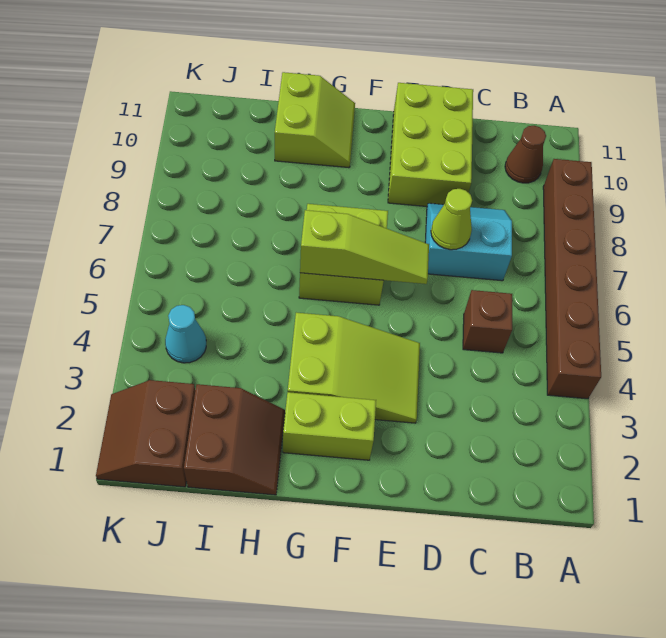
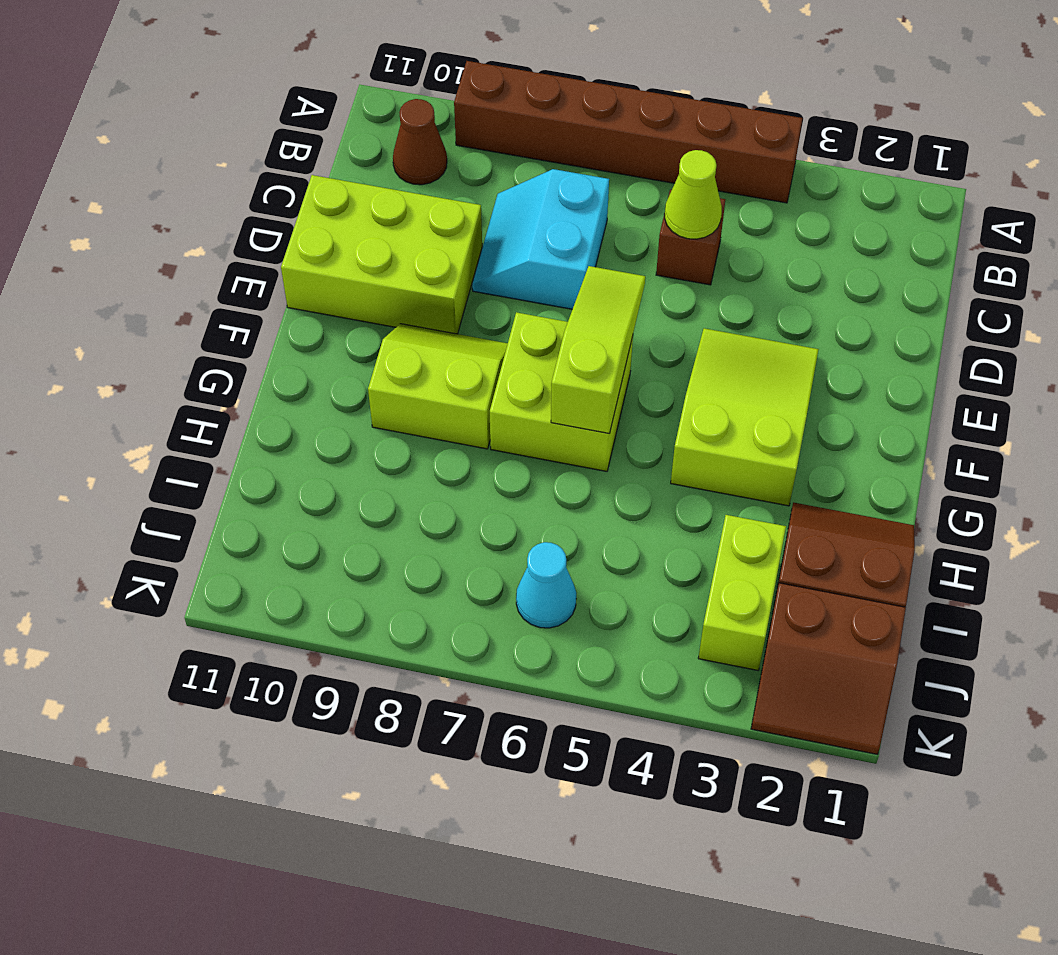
lime cone D7 level 2 -> lime cone C5 level 2
lime brick F2:G2 level 1 -> lime brick I3:J3 level 1
lime slope G10:H11 level 1 top H -> lime slope F8:G9 level 1 top G
cyan cone J4 level 1 -> cyan cone J6 level 1

